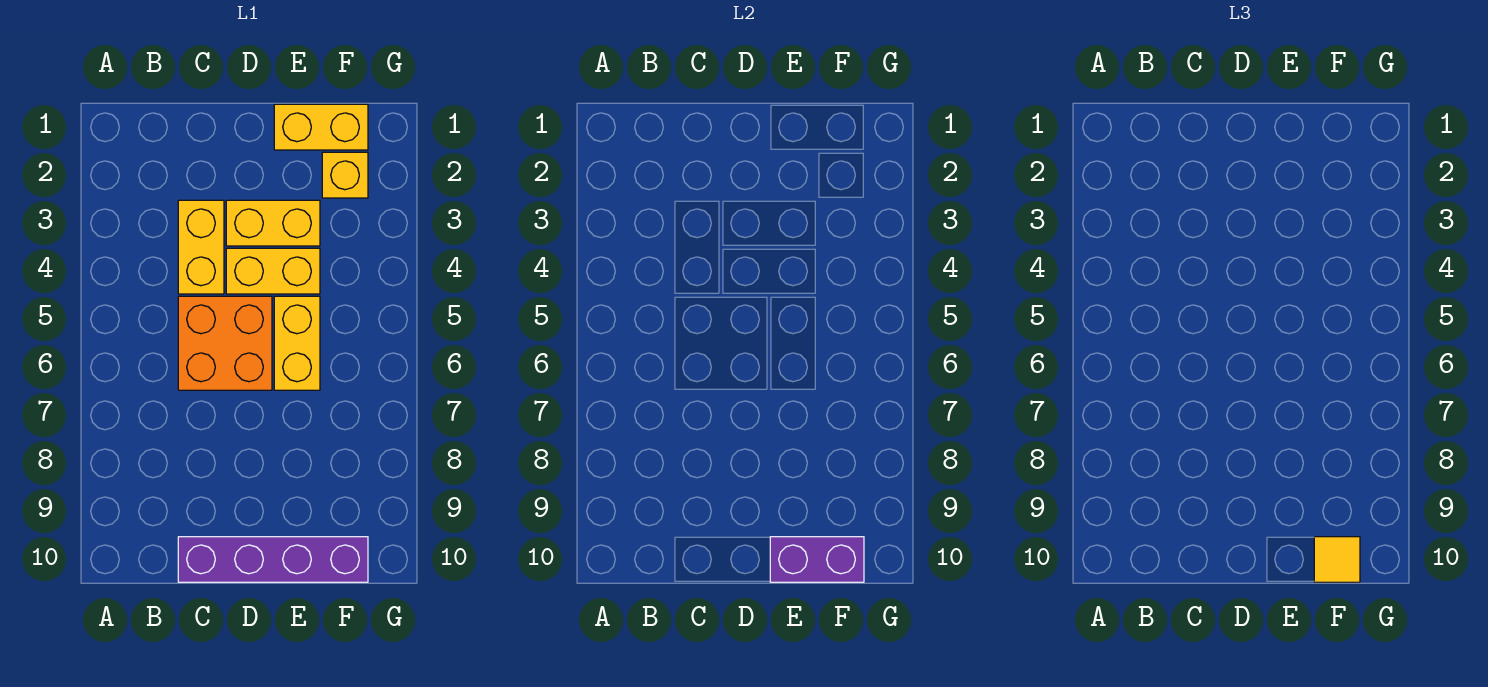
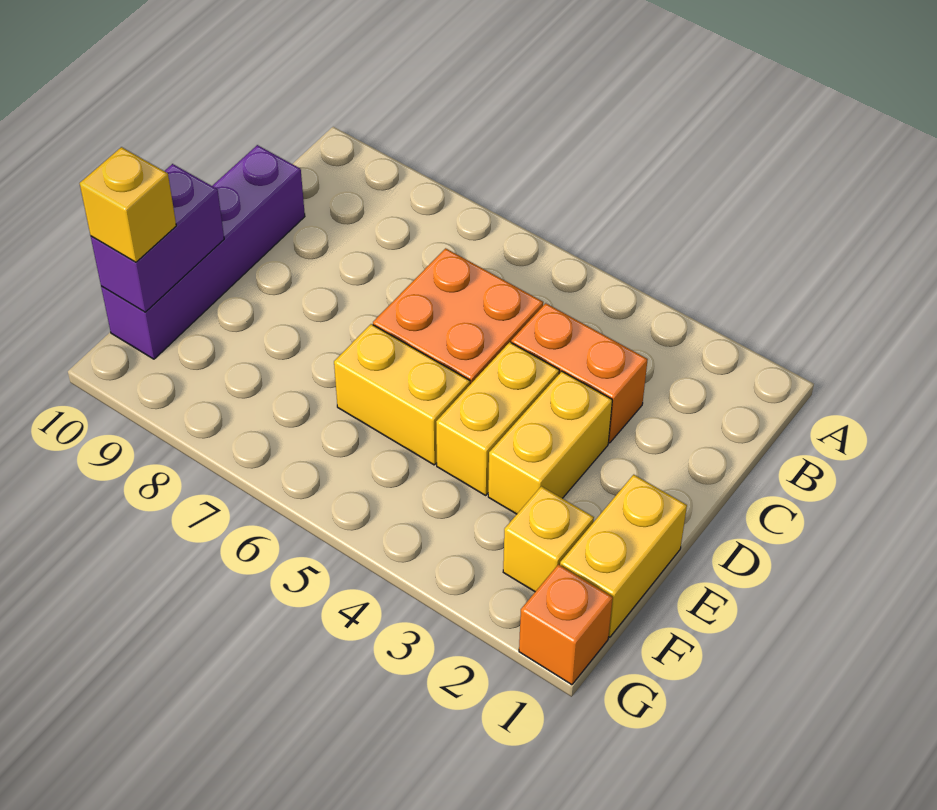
yellow brick C3:C4 level 1 -> orange brick C3:C4 level 1
yellow tile F10 level 3 -> yellow brick F10 level 3
none -> orange brick G1 level 1

